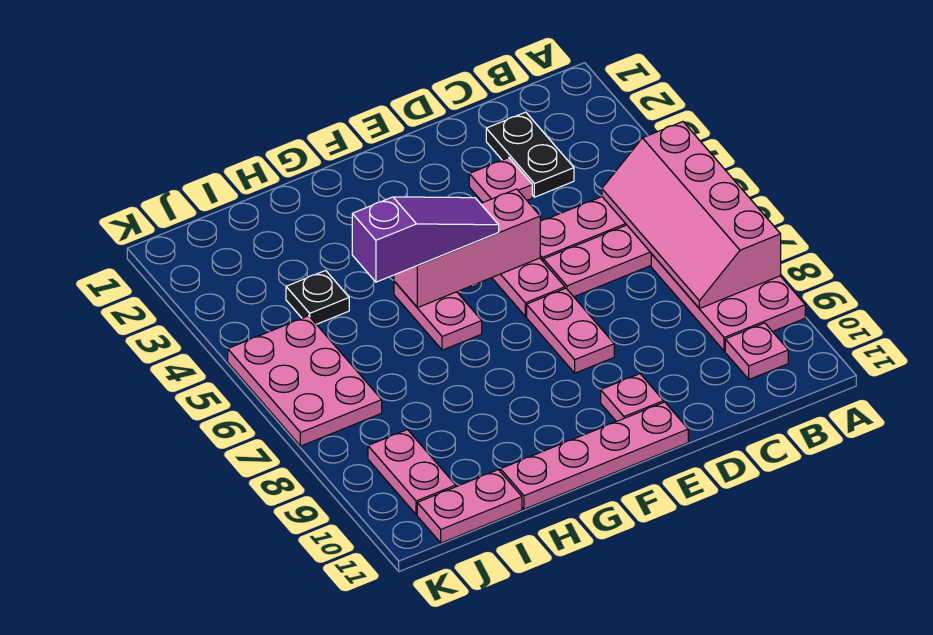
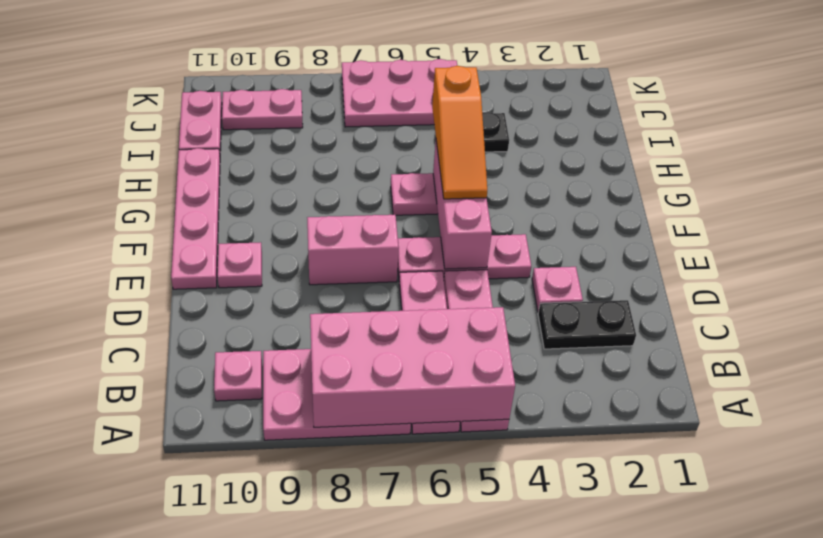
pink slope A5:B8 level 2 top A -> pink brick A5:B8 level 2
pink plate E7:E8 level 1 -> pink brick E7:E8 level 1
purple slope F5:H5 level 3 top H -> orange slope F5:H5 level 3 top H

